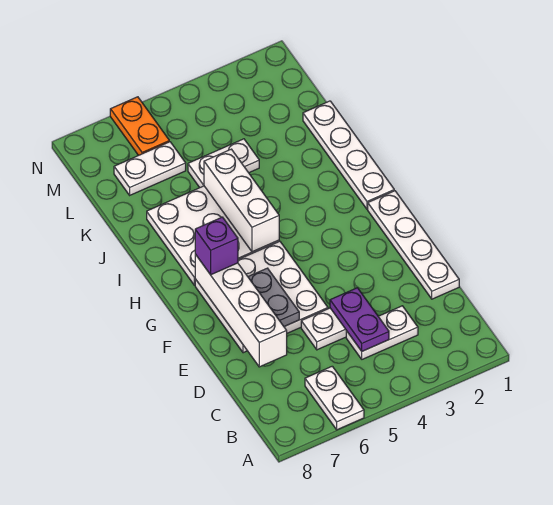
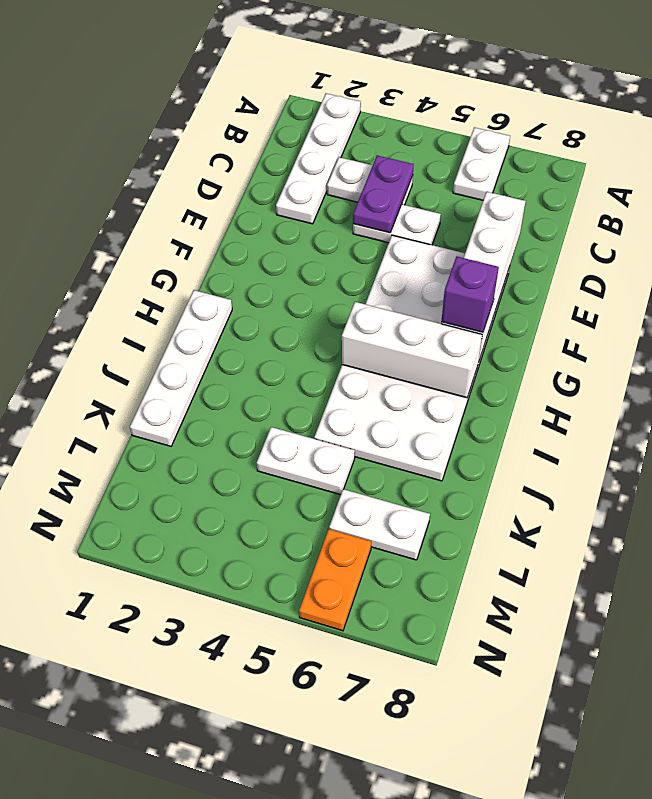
white plate D1:G1 level 1 -> white plate A2:D2 level 1
grey plate E6:F6 level 2 -> none
white brick H5:J5 level 2 -> white brick H5:H7 level 2

